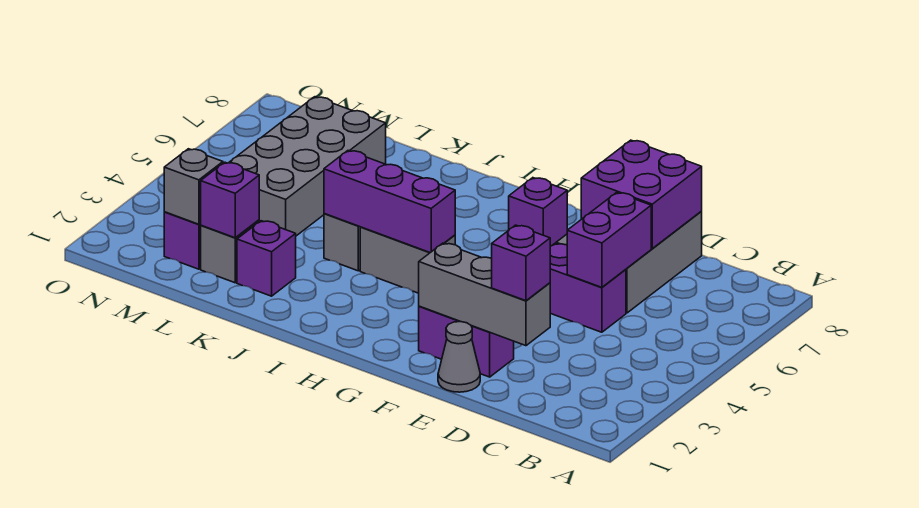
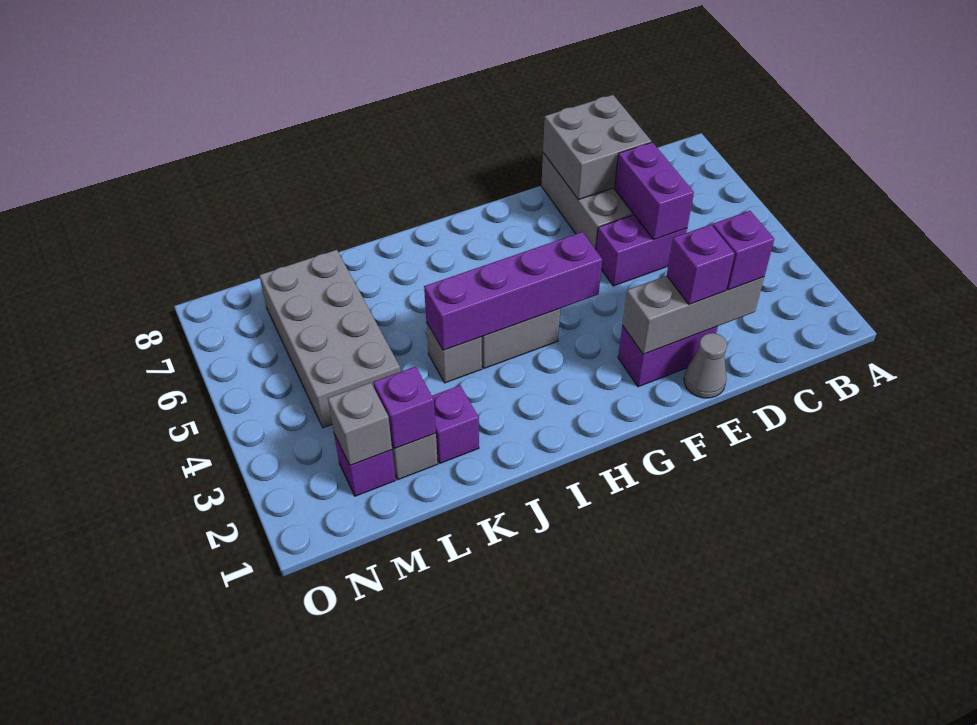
purple brick D7:E8 level 2 -> grey brick D7:E8 level 2
purple brick G7 level 1 -> purple brick E2 level 3
purple brick H4:J4 level 2 -> purple brick G4:J4 level 2

